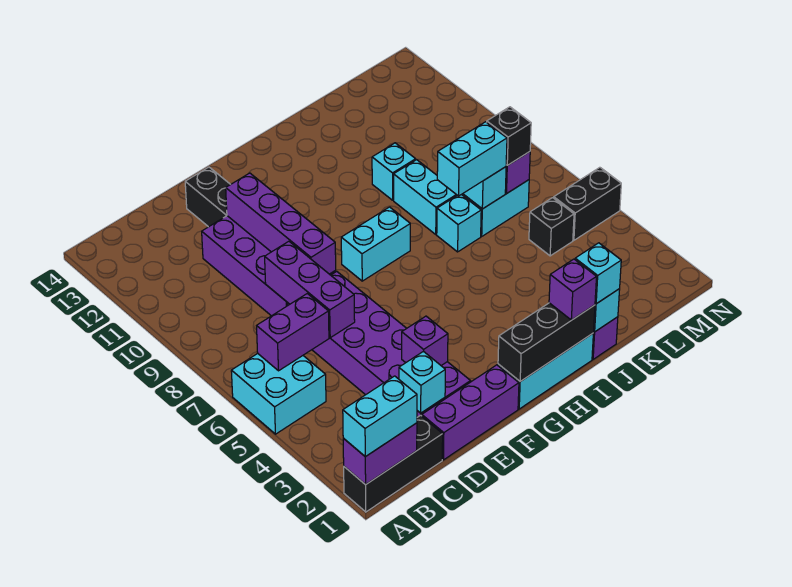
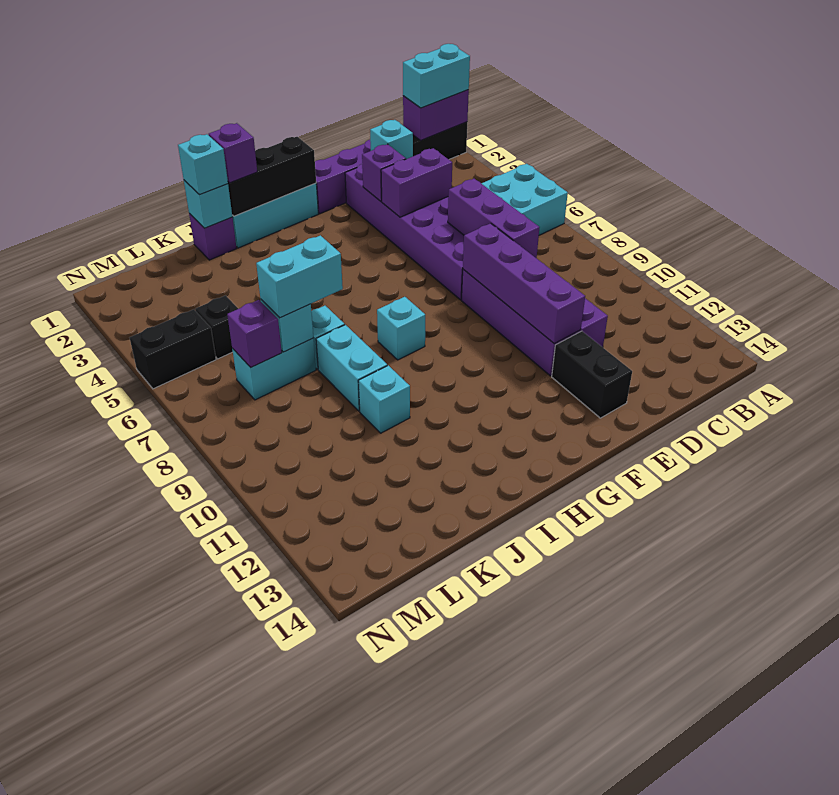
purple brick B6:C6 level 2 -> purple brick D4:E4 level 2
cyan brick G8:H8 level 1 -> cyan brick H8 level 1
black brick L7 level 3 -> none

